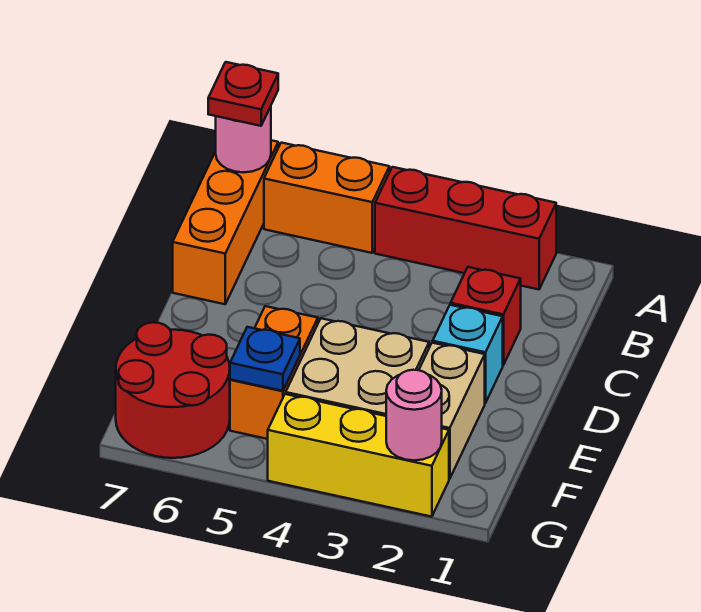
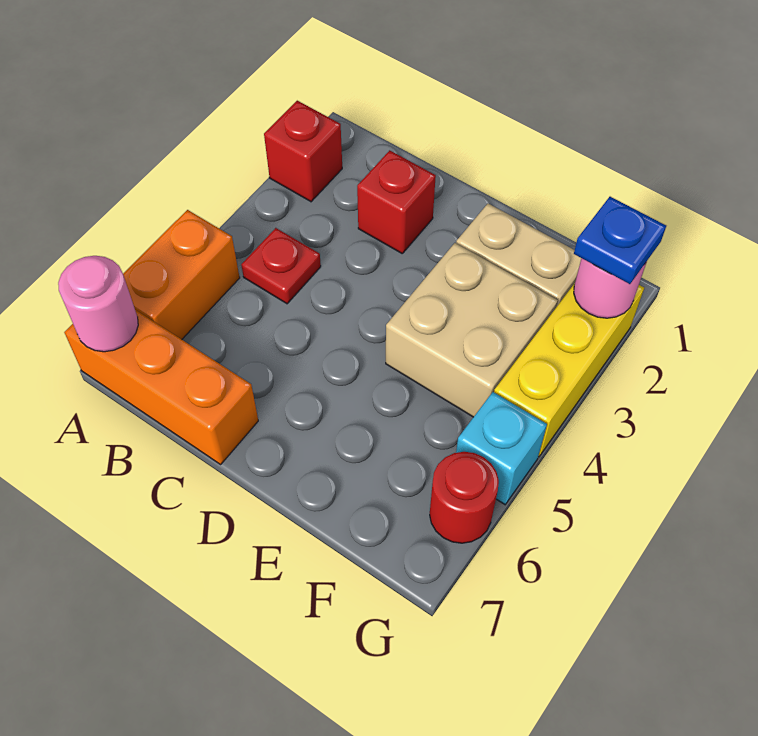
red brick A2:A4 level 1 -> red brick A2 level 1
red plate A7 level 3 -> red plate B4 level 1
cyan brick D2 level 1 -> cyan brick G5 level 1
orange brick E5:F5 level 1 -> none
blue plate F5 level 2 -> blue plate G2 level 3
red round brick F6:G7 level 1 -> red round brick G6 level 1

